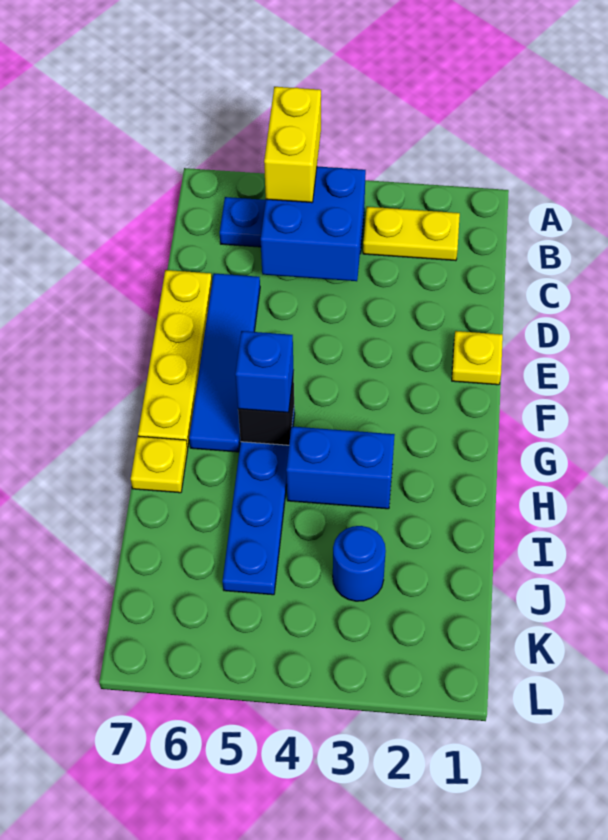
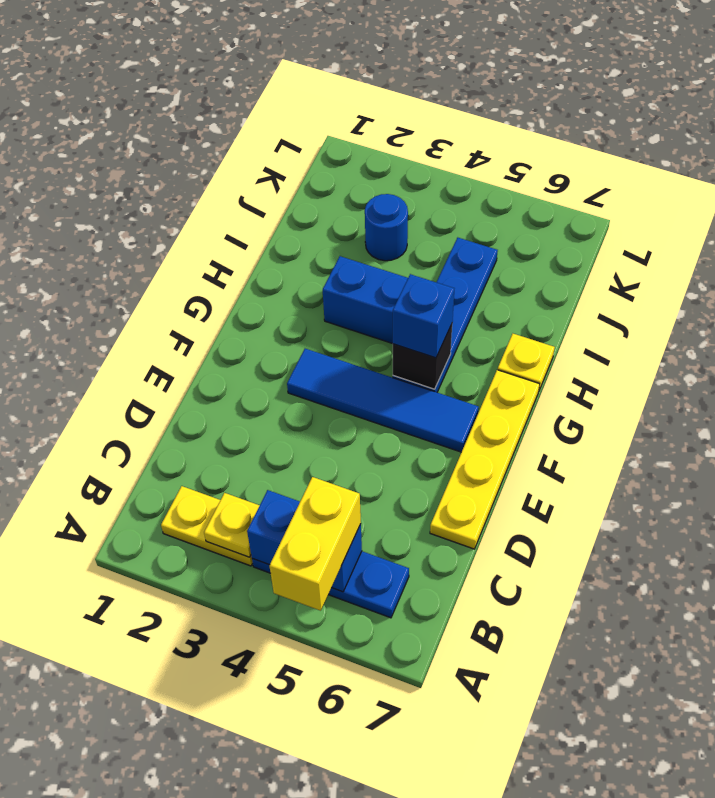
blue brick B4:C5 level 2 -> blue brick B4:B5 level 2
blue tile D6:G6 level 1 -> blue tile F3:F6 level 1
yellow plate E1 level 1 -> yellow plate B3 level 2

